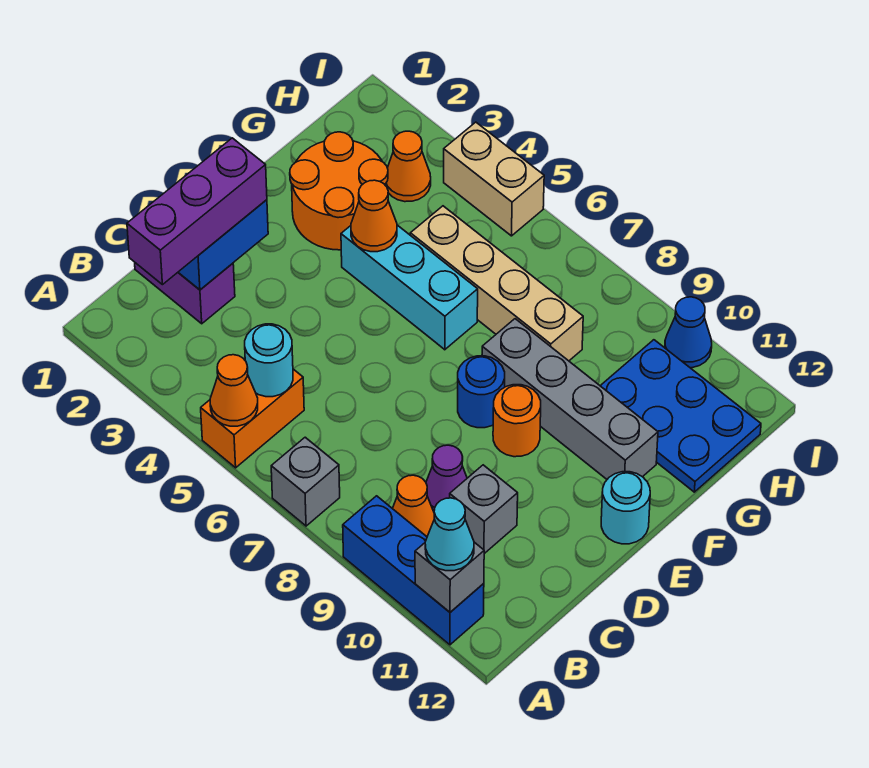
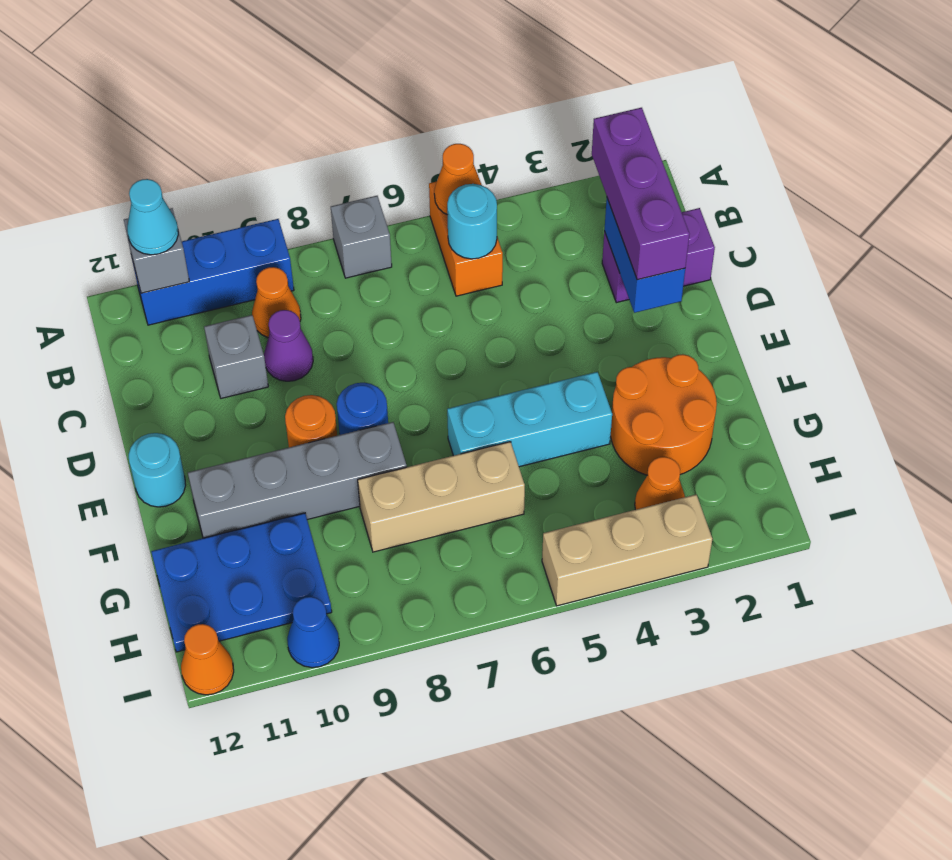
orange cone F4 level 2 -> orange cone I12 level 1
tan brick G5:G8 level 1 -> tan brick G6:G8 level 1
tan brick I4:I5 level 1 -> tan brick I3:I5 level 1

